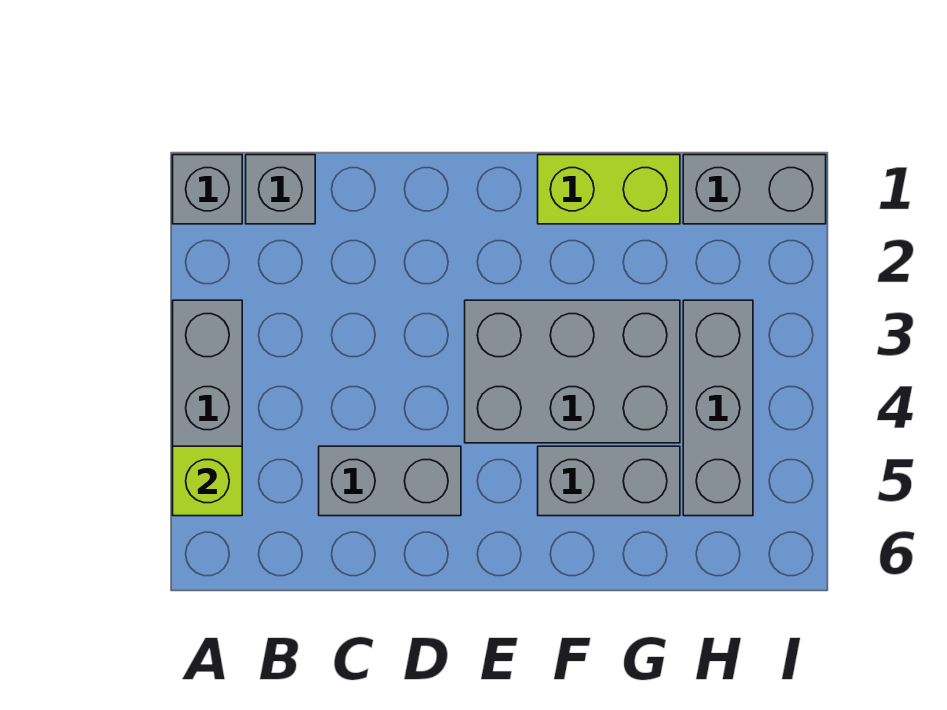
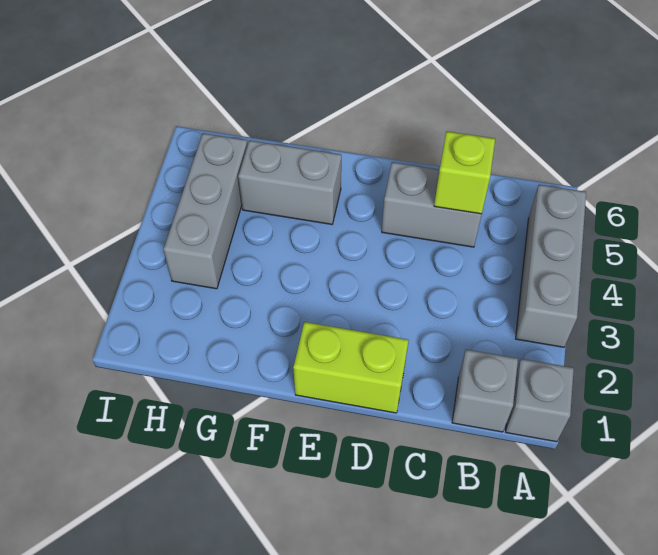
lime brick A5 level 2 -> lime brick C5 level 2
grey brick E3:G4 level 1 -> none
lime brick F1:G1 level 1 -> lime brick D1:E1 level 1
grey brick H1:I1 level 1 -> none

